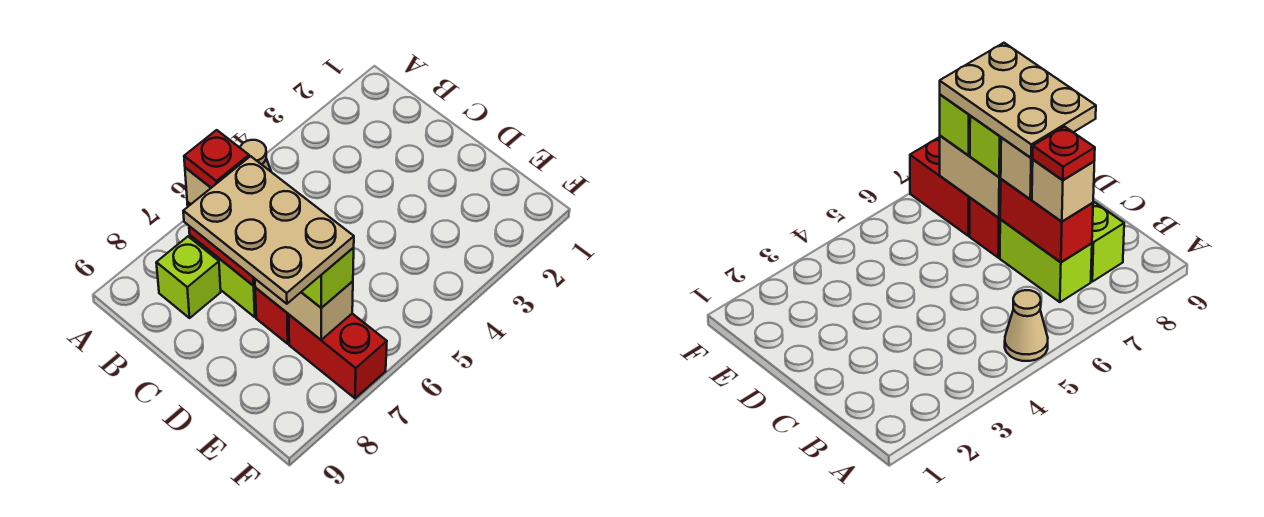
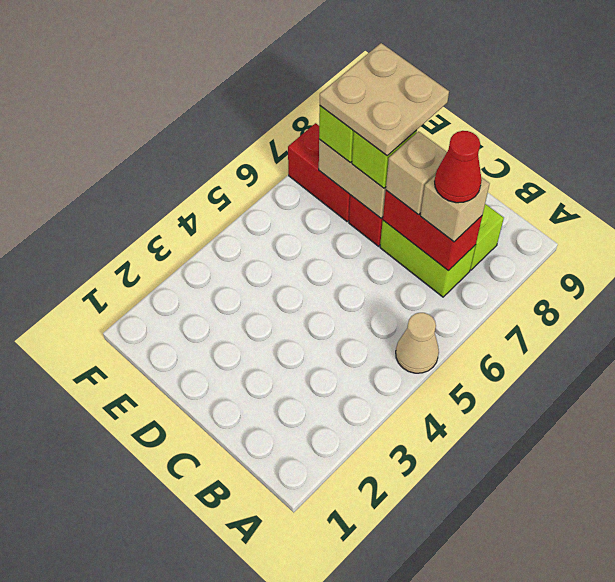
red plate B7 level 4 -> red cone B7 level 4
tan plate C7:E8 level 4 -> tan plate D7:E8 level 4

